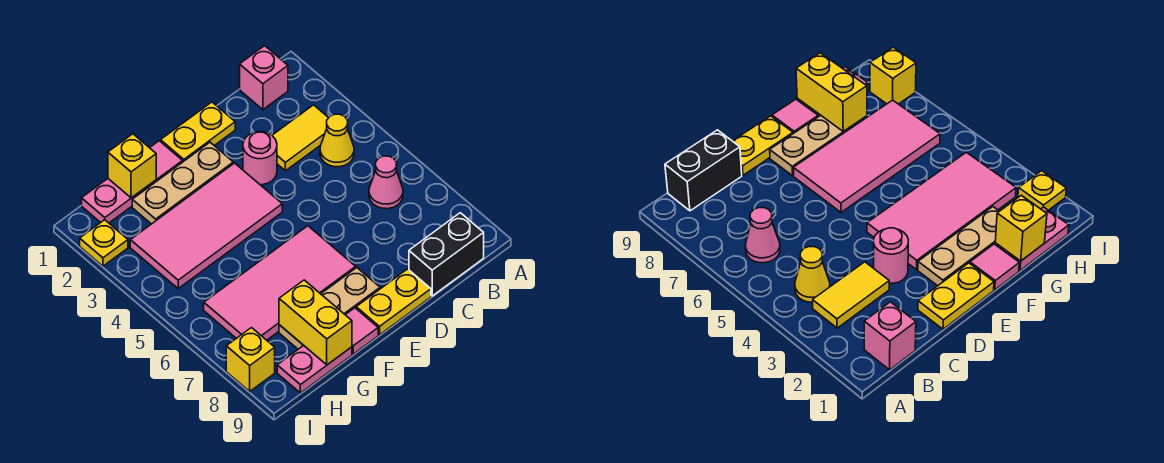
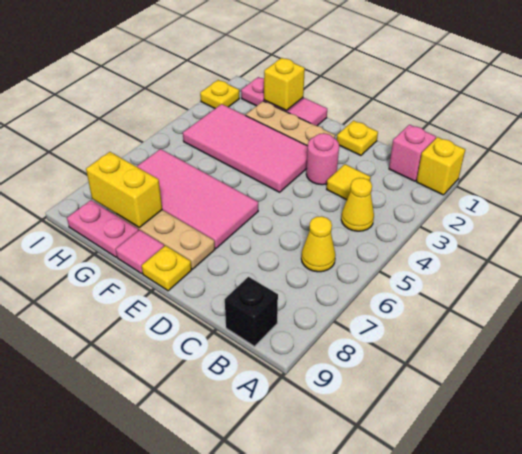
yellow tile B3:C3 level 1 -> yellow tile C3 level 1
pink cone B6 level 1 -> yellow cone B6 level 1
black brick B9:C9 level 1 -> black brick B9 level 1
yellow plate D1:E1 level 1 -> yellow plate D1 level 1
yellow plate D9:E9 level 1 -> yellow plate E9 level 1
yellow brick G8:G9 level 2 -> yellow brick G8:H8 level 2
yellow brick I8 level 1 -> yellow brick A1 level 1

